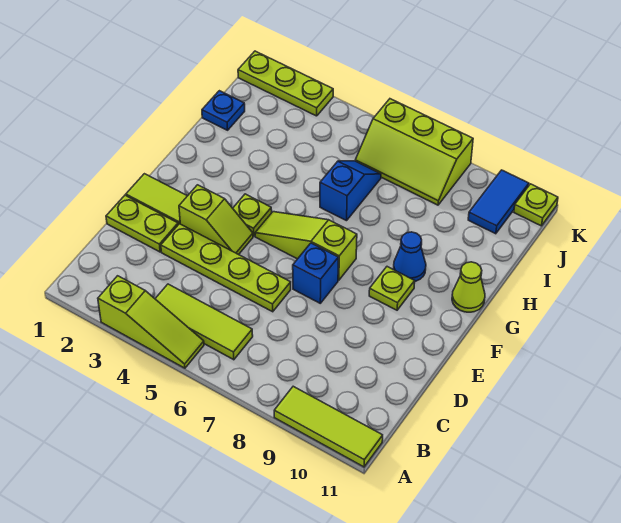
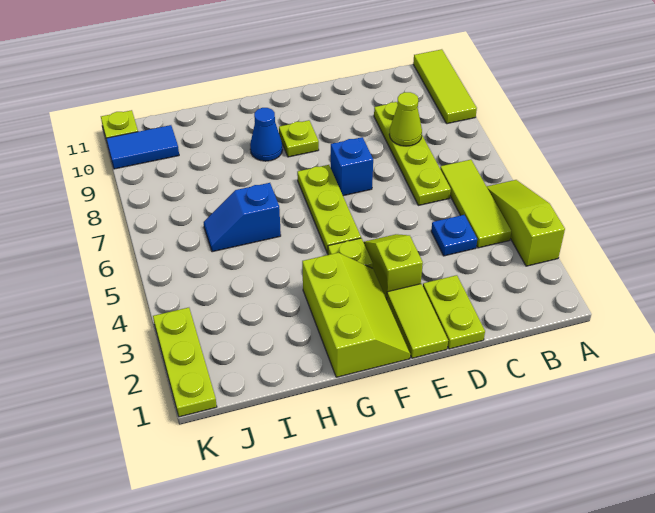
lime plate D3:D6 level 1 -> lime plate C6:C9 level 1
lime slope F5:F7 level 1 top 7 -> lime plate F5:F7 level 1
lime cone G11 level 1 -> lime cone C8 level 2
blue plate I1 level 1 -> blue plate C4 level 1
lime slope J6:K8 level 1 top K -> lime slope F1:G3 level 1 top G

